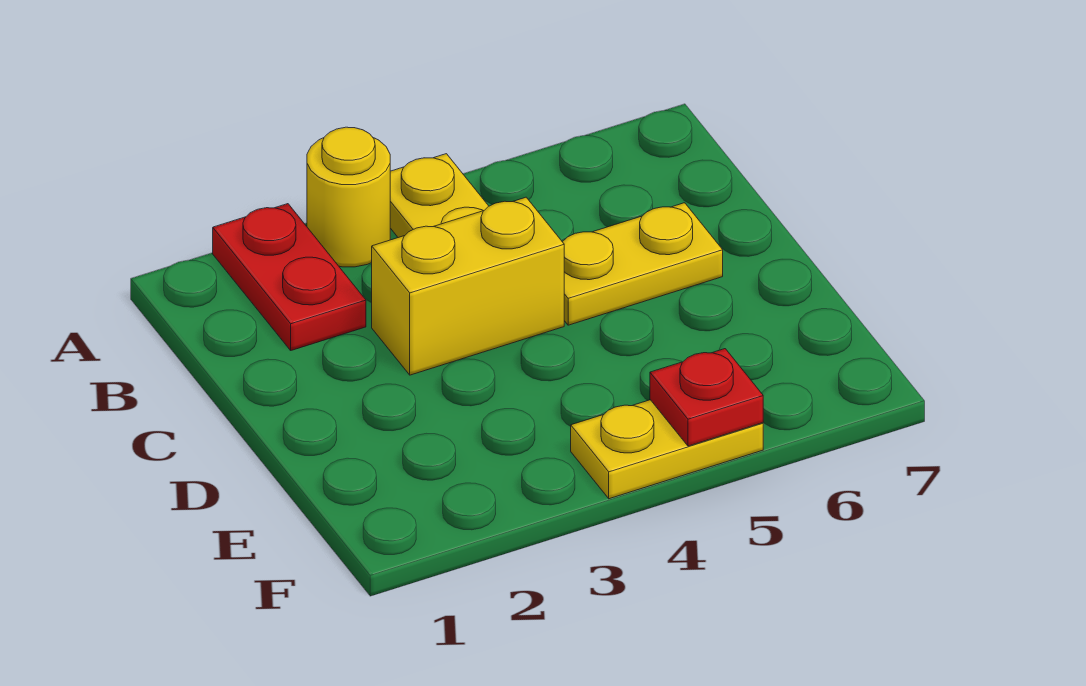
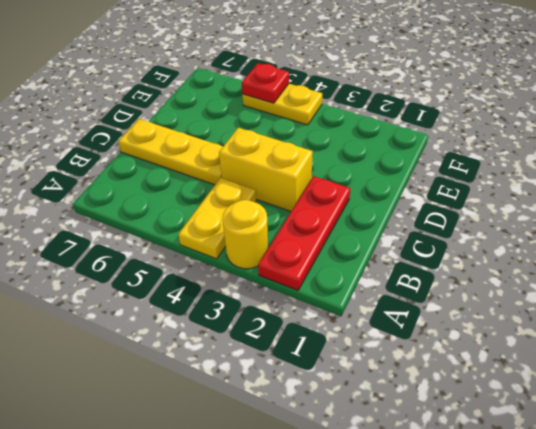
red plate A2:B2 level 1 -> red plate A2:C2 level 1
yellow plate C5:C6 level 1 -> yellow plate C5:C7 level 1

